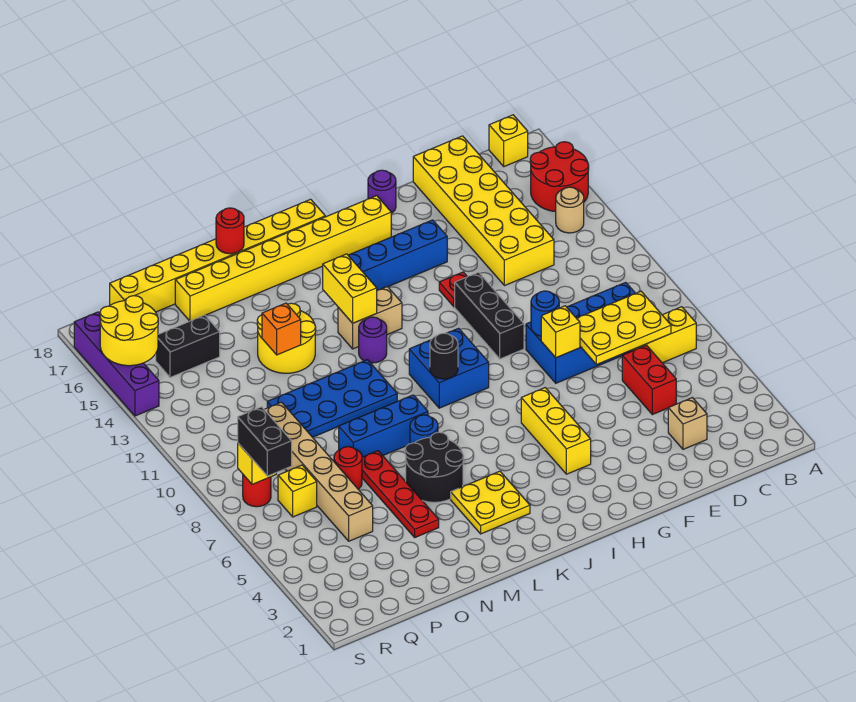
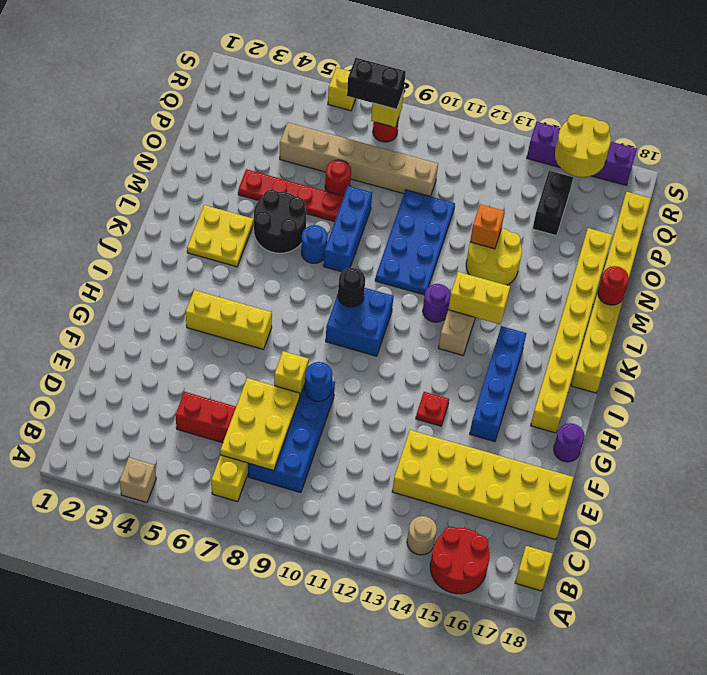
tan brick D3 level 1 -> tan brick A4 level 1
black brick G10:G12 level 1 -> none
yellow brick Q7 level 1 -> yellow brick S6 level 1

